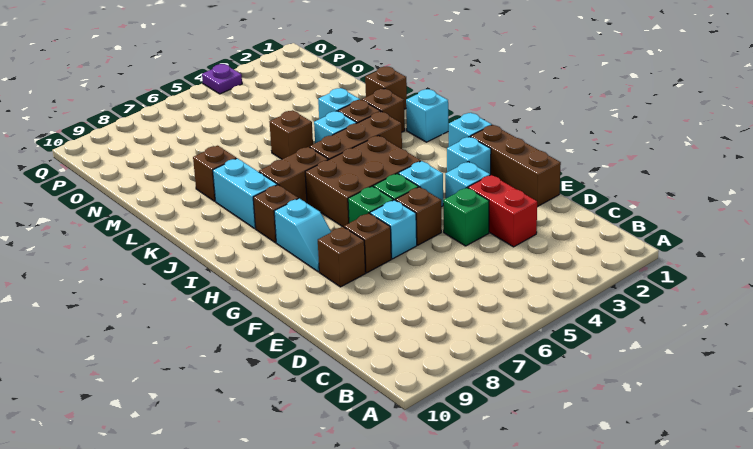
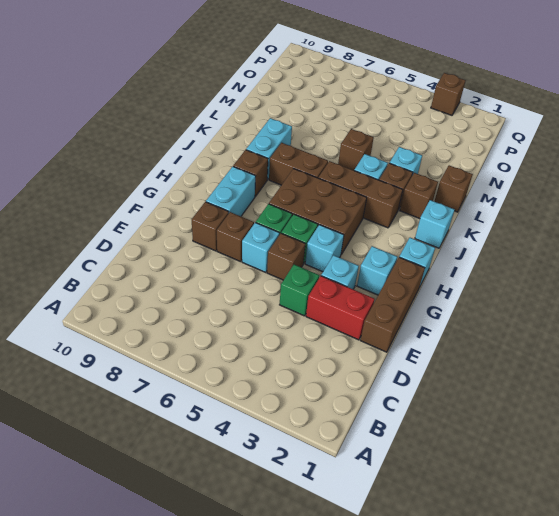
red brick D3:E3 level 1 -> red brick E2:E3 level 1
cyan slope G8:H8 level 1 top H -> cyan brick G8:H8 level 1
brown brick L8 level 1 -> brown brick Q3 level 1
purple plate Q4 level 1 -> none

